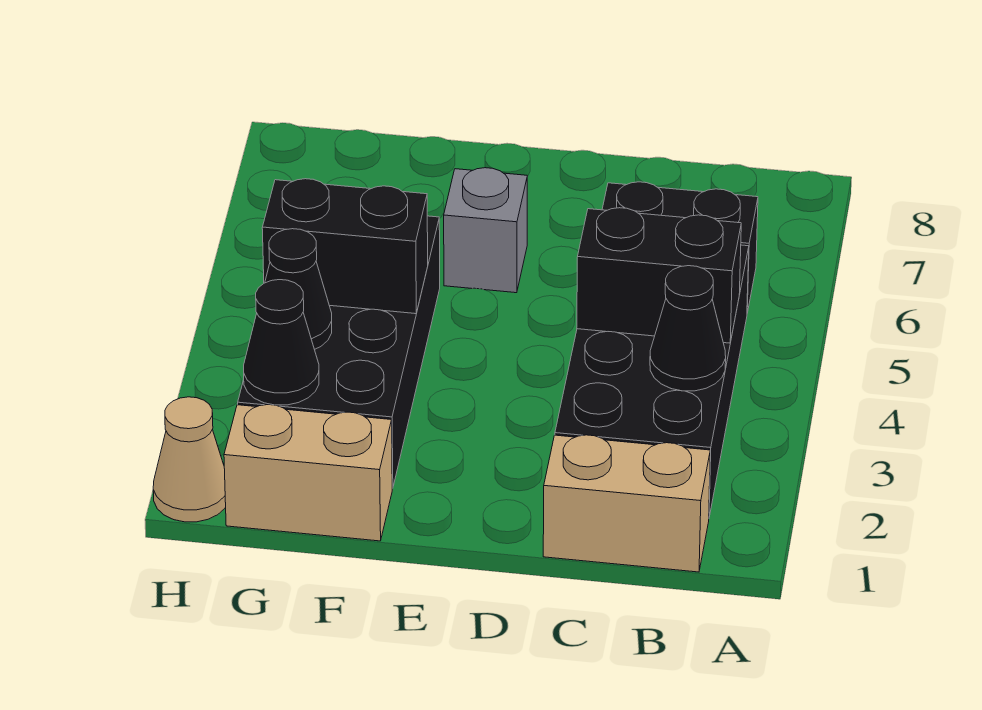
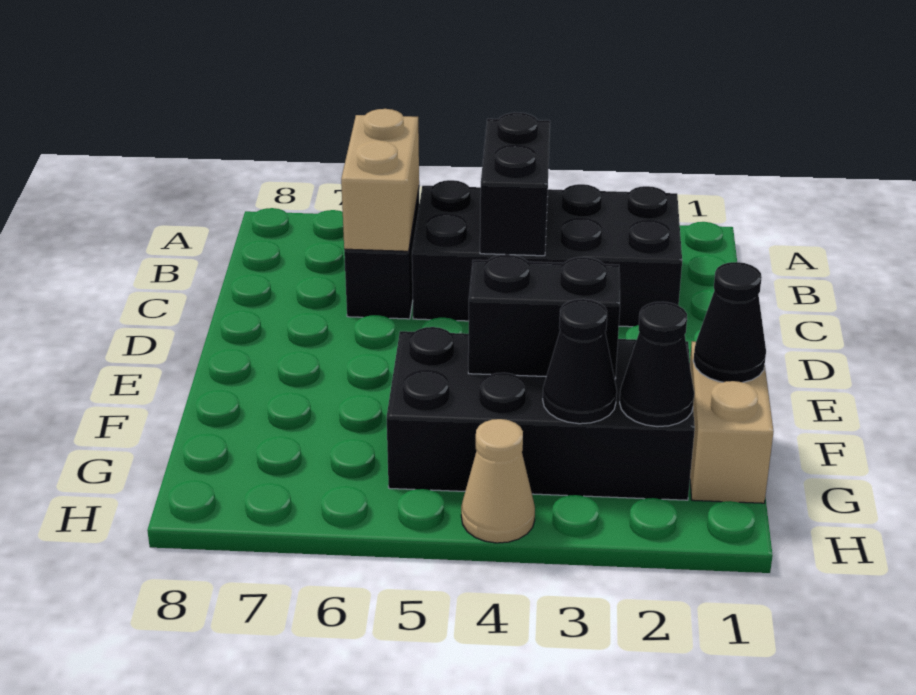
tan brick B1:C1 level 1 -> tan brick B6:C6 level 2
black cone B3 level 2 -> black cone F1 level 2
grey brick E6 level 1 -> none
black brick F4:G4 level 2 -> black brick F3:F4 level 2
tan cone H1 level 1 -> tan cone H4 level 1

